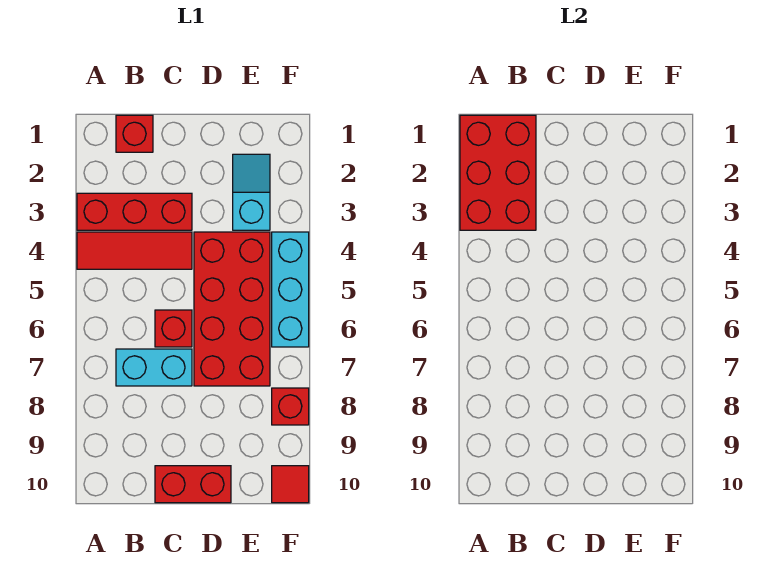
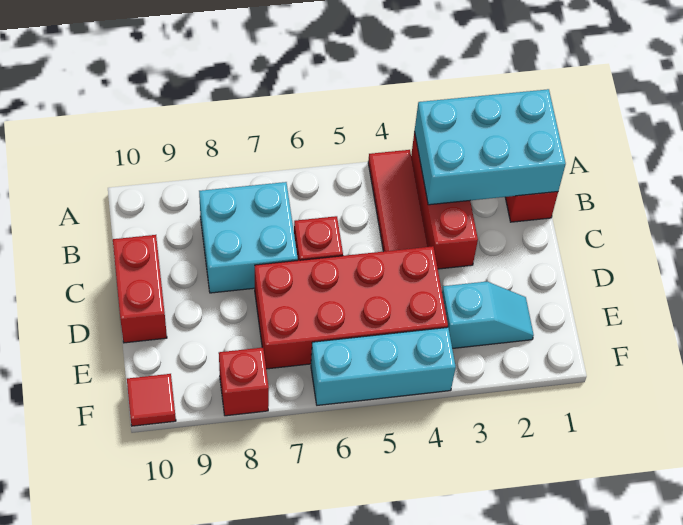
red brick A1:B3 level 2 -> cyan brick A1:B3 level 2
cyan brick B7:C7 level 1 -> cyan brick B7:C8 level 1

